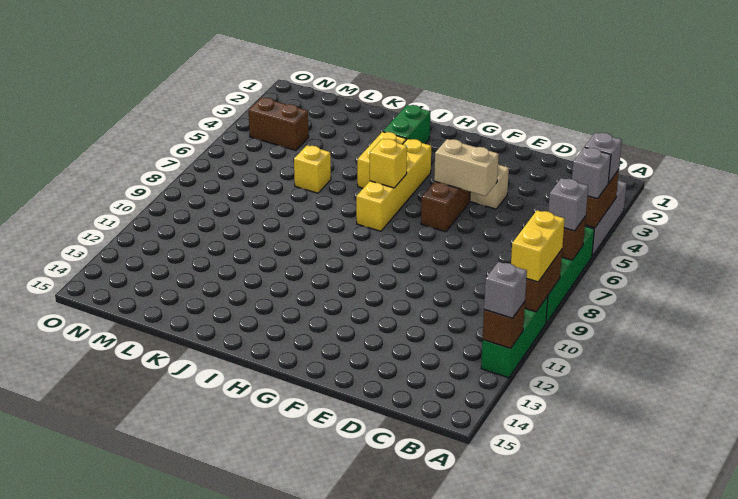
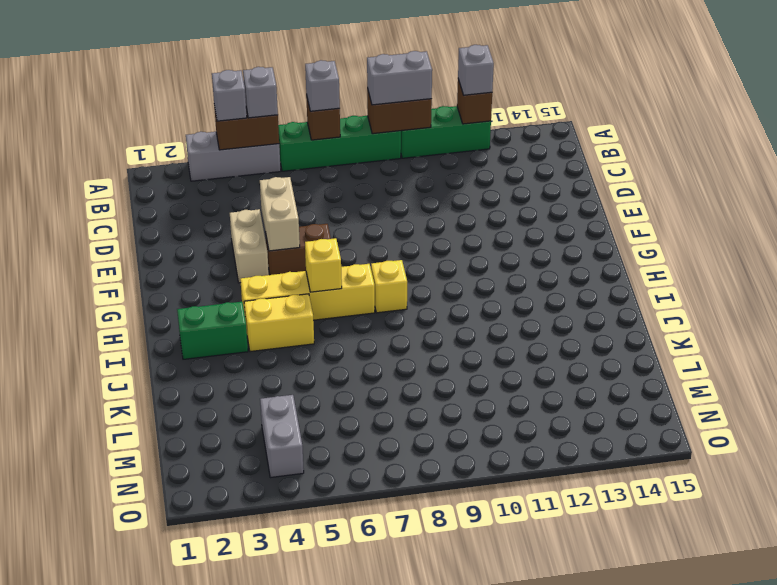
yellow brick A9:A10 level 3 -> grey brick A9:A10 level 3
yellow brick K6 level 1 -> yellow brick H8 level 1
brown brick M4:N4 level 1 -> grey brick M4:N4 level 1

